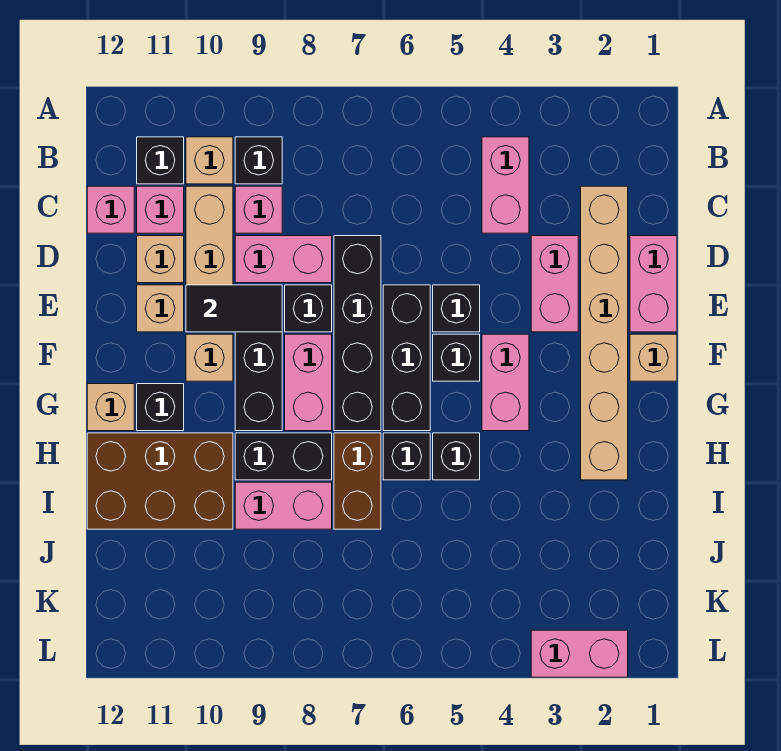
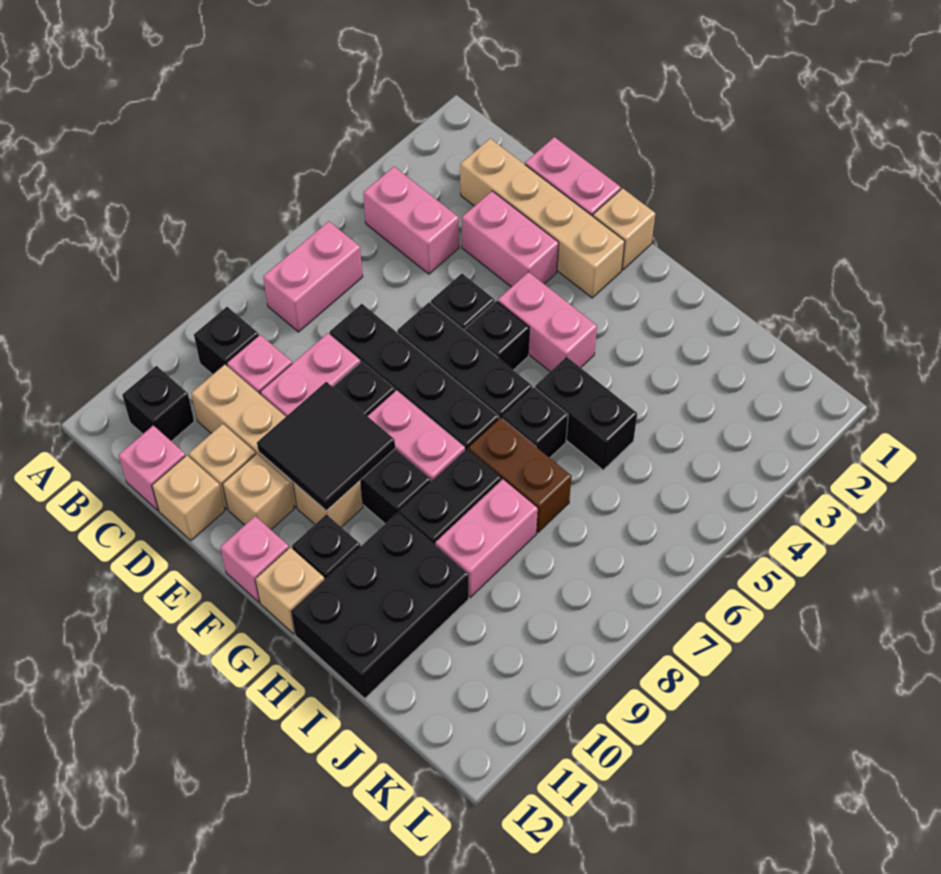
tan brick B10 level 1 -> tan brick D12 level 1
tan brick C2:H2 level 1 -> tan brick C2:F2 level 1
pink brick C11 level 1 -> pink brick F12 level 1
black tile E9:E10 level 2 -> black tile E9:F10 level 2
black brick H5 level 1 -> black brick H5:I5 level 1
brown brick H10:I12 level 1 -> black brick H10:I12 level 1
pink brick L2:L3 level 1 -> pink brick B6:B7 level 1

